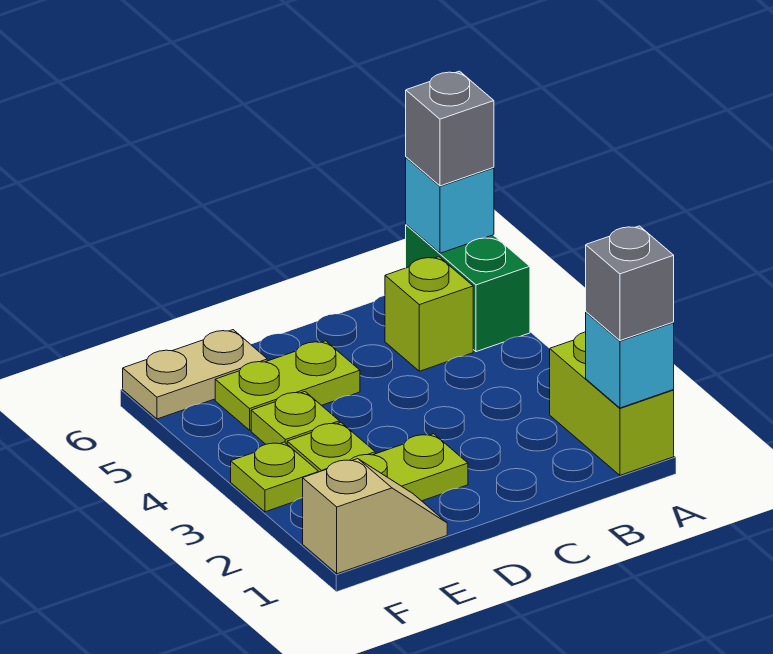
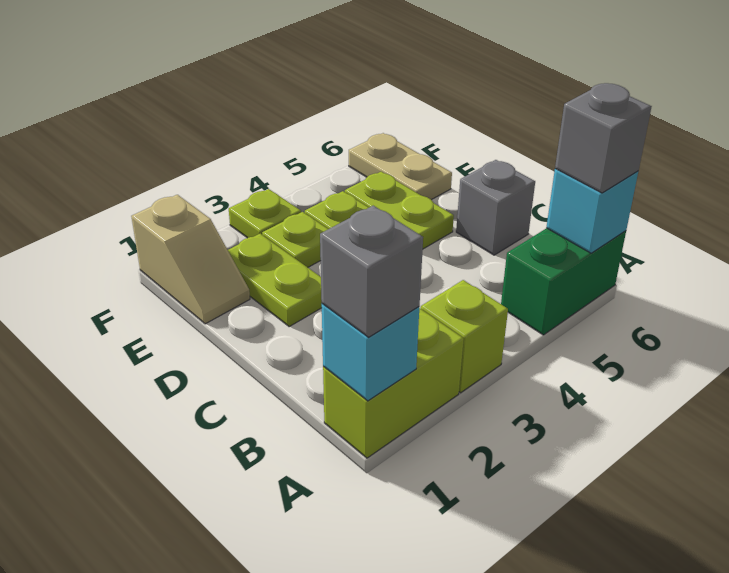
lime brick B5 level 1 -> lime brick A3 level 1
none -> grey brick C6 level 1

